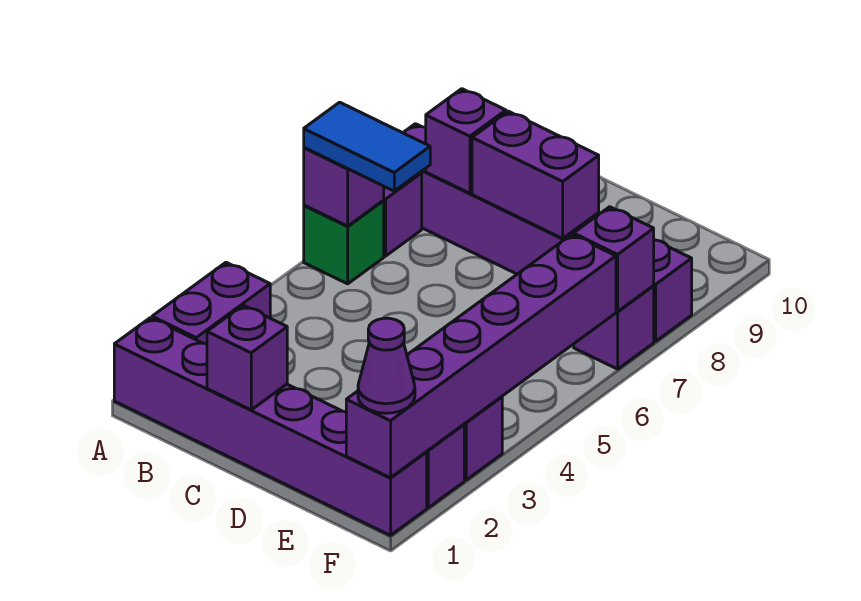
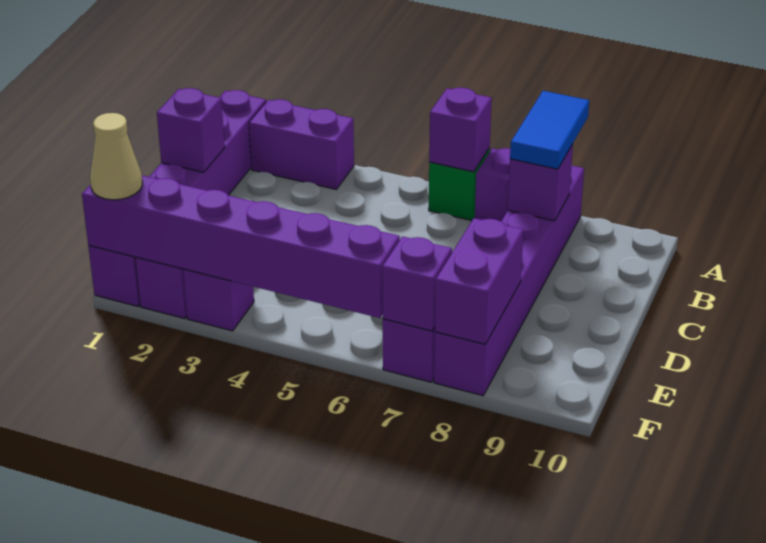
blue tile A6:B6 level 3 -> blue tile A8:B8 level 3
purple brick C8:D8 level 2 -> purple brick E8:F8 level 2
purple cone F1 level 3 -> tan cone F1 level 3

